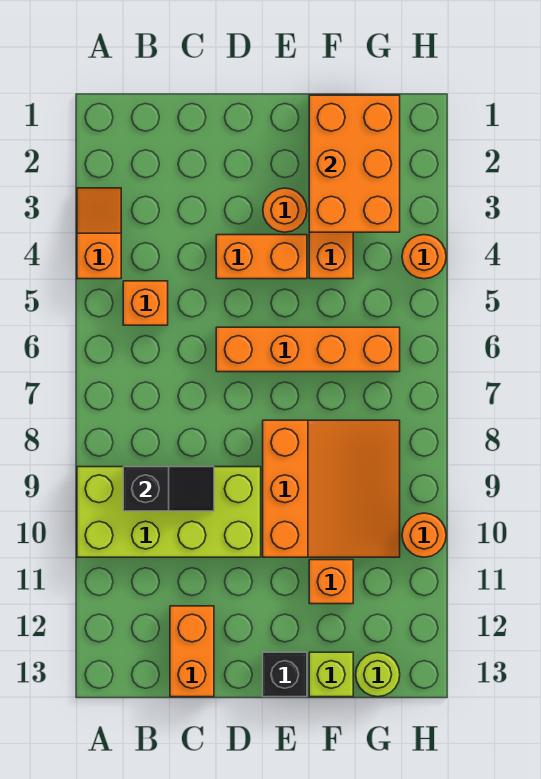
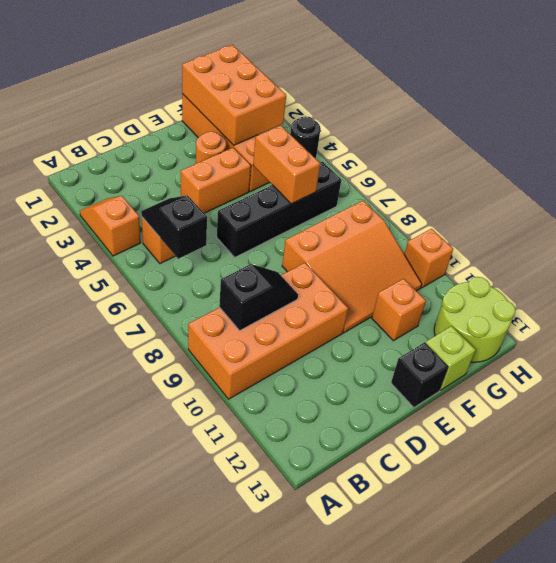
lime brick A9:D10 level 1 -> orange brick A9:D10 level 1
none -> black slope B5:B6 level 2 top 6
orange brick C12:C13 level 1 -> orange brick F5:F6 level 2
orange brick D6:G6 level 1 -> black brick D6:G6 level 1
orange slope E8:G10 level 1 top E -> orange slope E8:G10 level 1 top 8
lime round brick G13 level 1 -> lime round brick G12:H13 level 1
orange round brick H4 level 1 -> black round brick H4 level 1
orange round brick H10 level 1 -> orange brick H10 level 1

